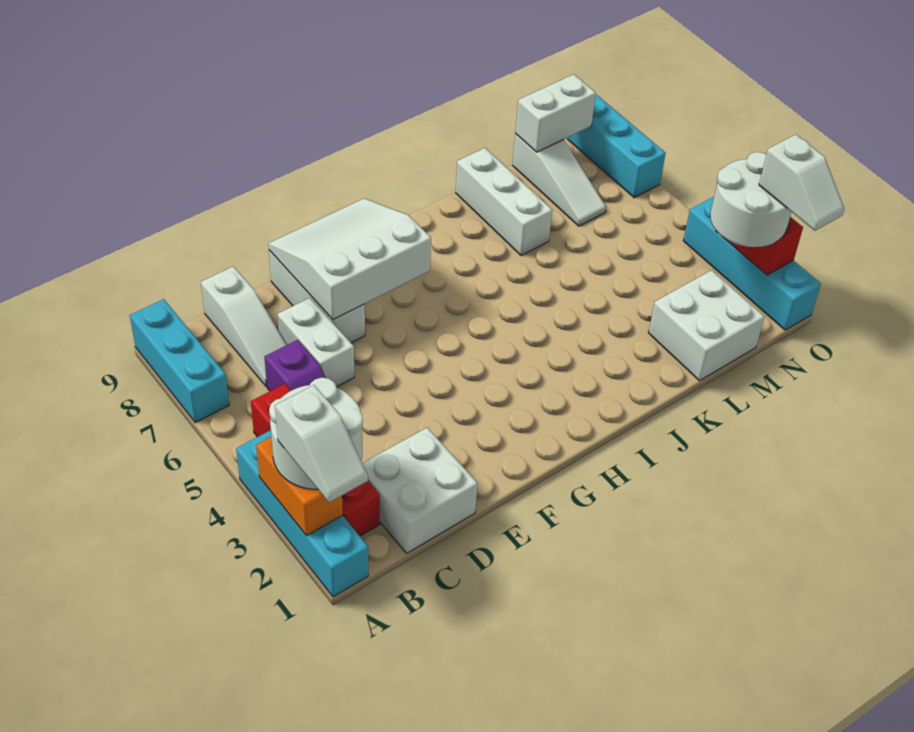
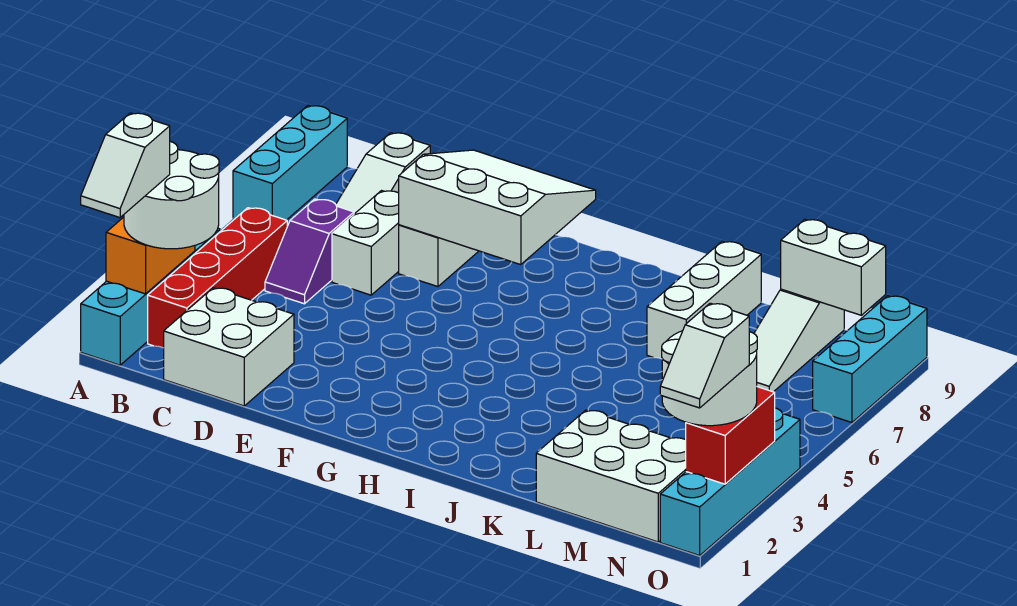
white brick L1:M2 level 1 -> white brick L1:N2 level 1

